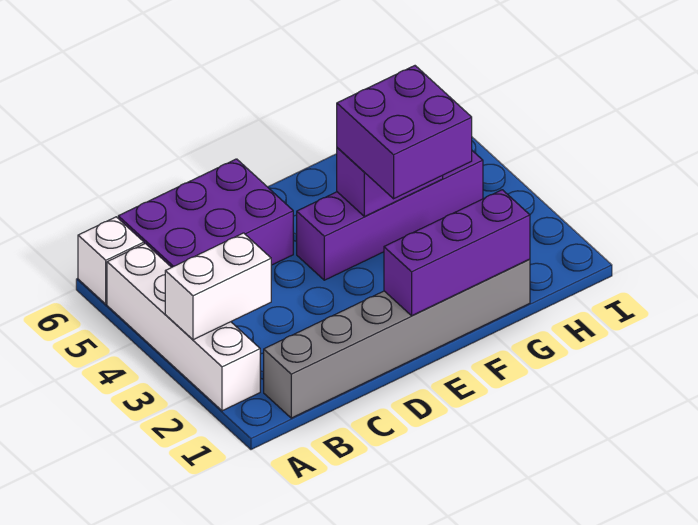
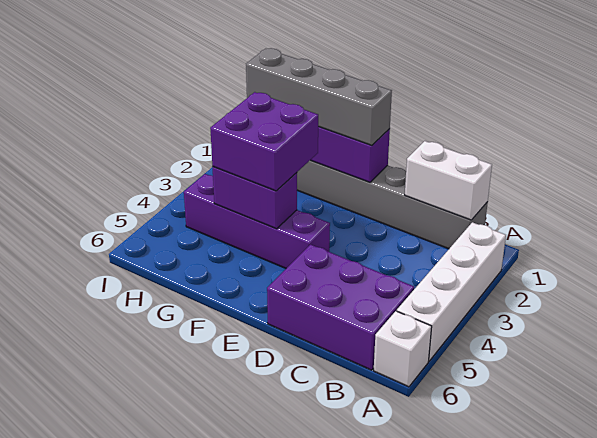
white brick A3:B3 level 2 -> white brick B1:C1 level 2
none -> grey brick E1:H1 level 3

